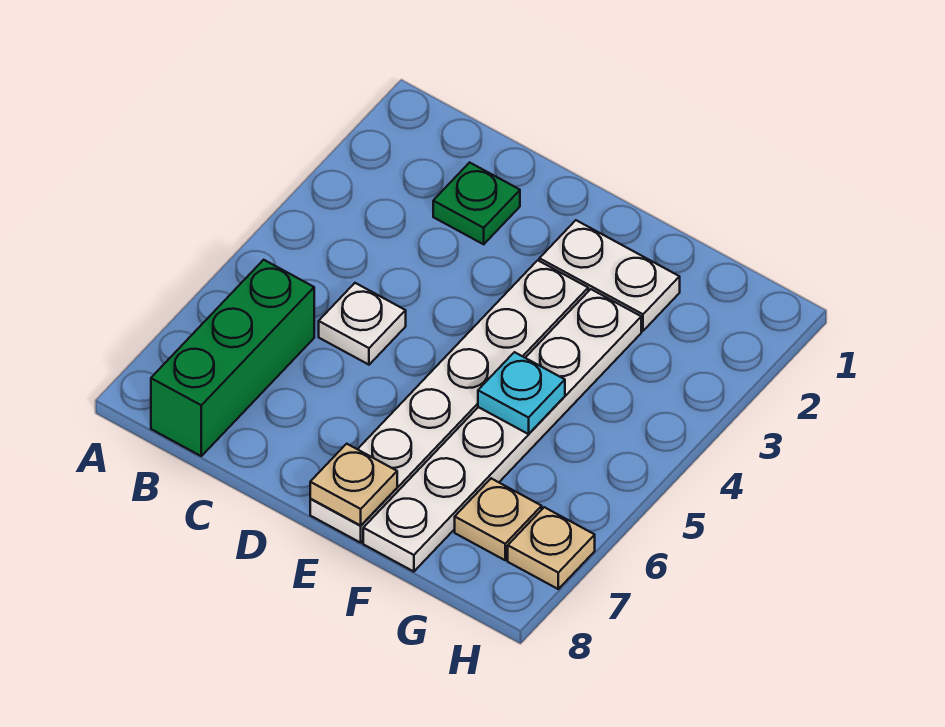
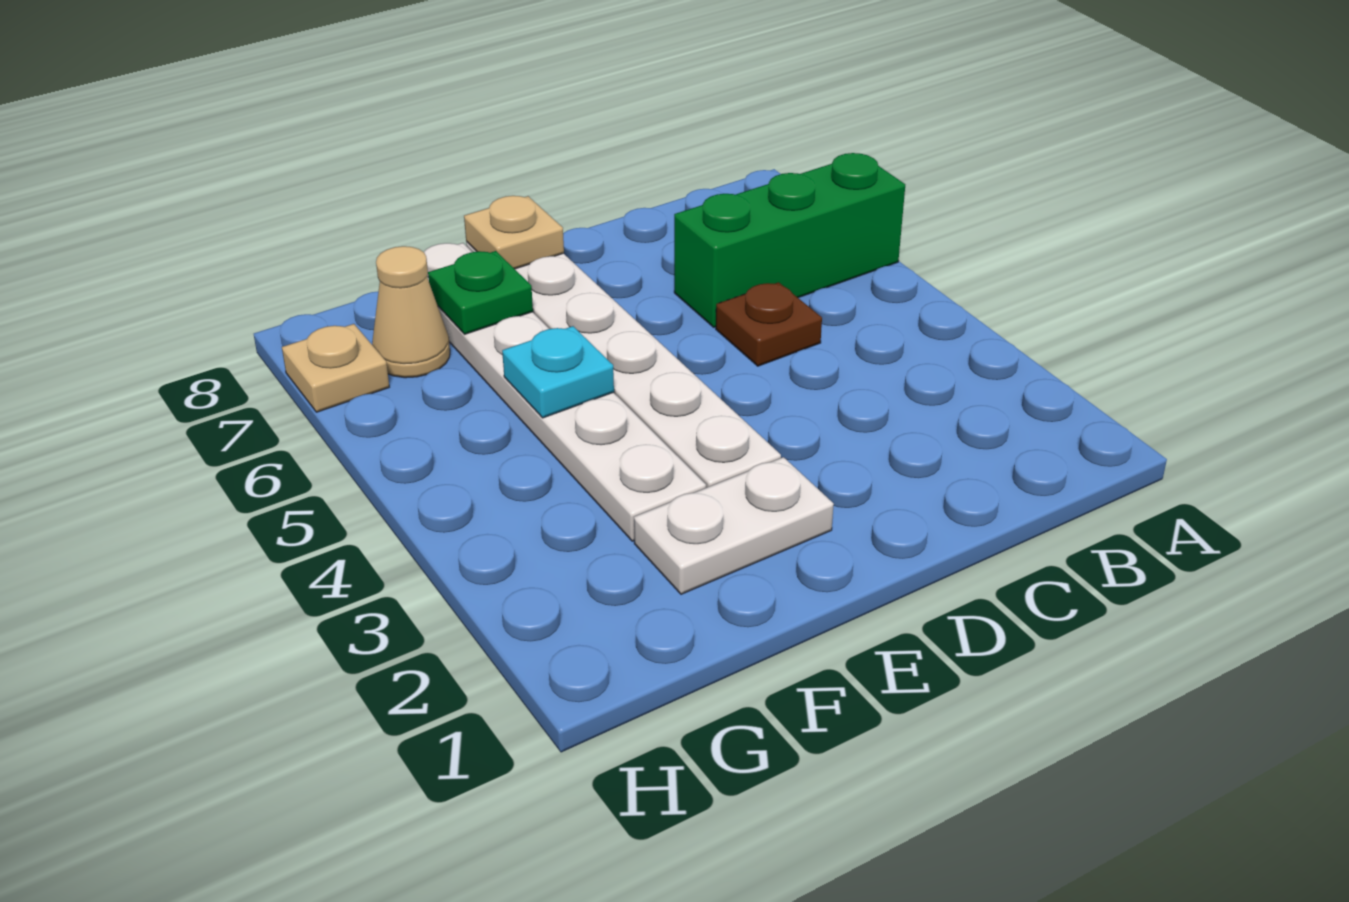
green brick B6:B8 level 1 -> green brick A6:C6 level 1
green plate C2 level 1 -> green plate F7 level 2
white plate C5 level 1 -> brown plate C5 level 1
tan plate G7 level 1 -> tan cone G7 level 1

